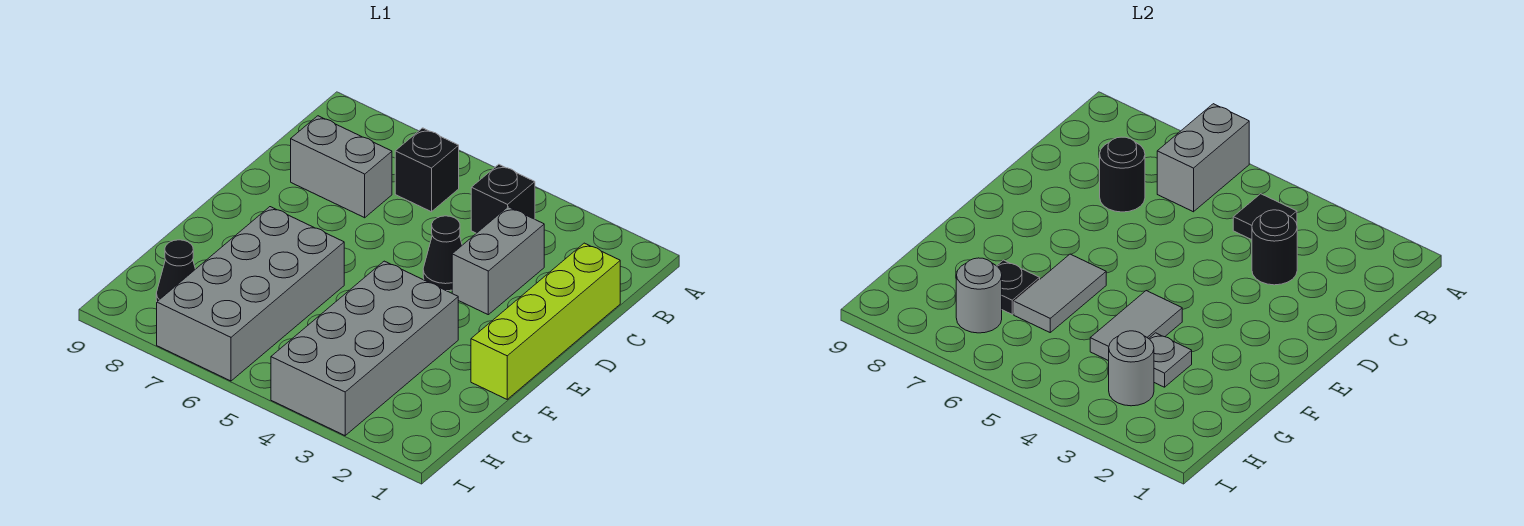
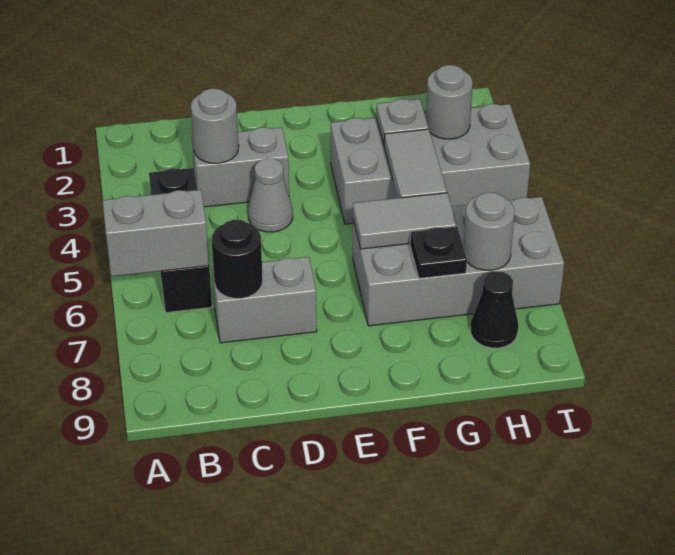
black tile B4 level 2 -> none
lime brick C1:F1 level 1 -> none
black round brick C3 level 2 -> grey round brick C3 level 2
grey brick C7:C8 level 1 -> grey brick C7:D7 level 1
black cone D4 level 1 -> grey cone D4 level 1
grey tile F4:G4 level 2 -> grey tile G4:G5 level 2

